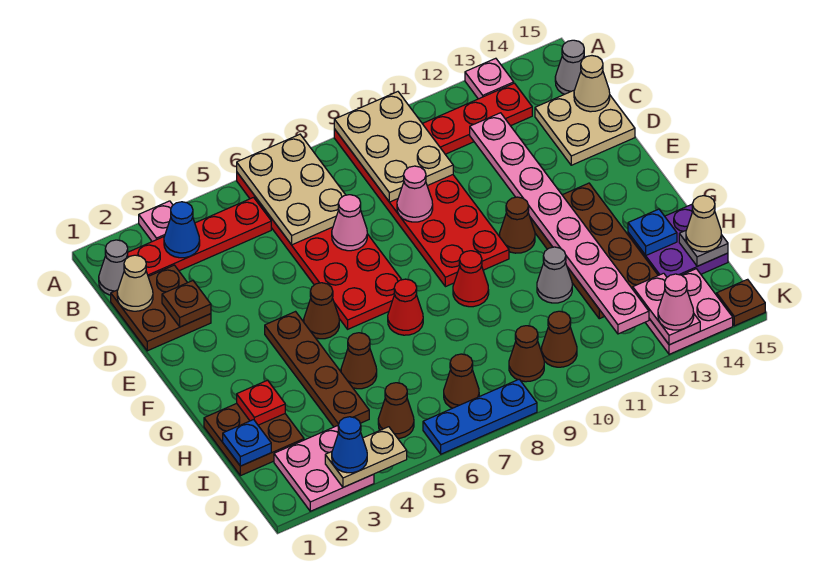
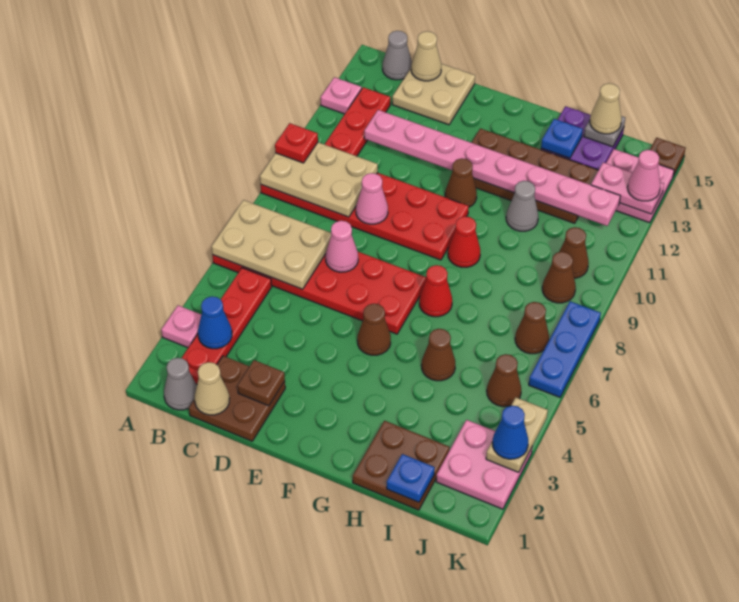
brown plate F4:I4 level 1 -> none
red plate H2 level 2 -> red plate A10 level 3

